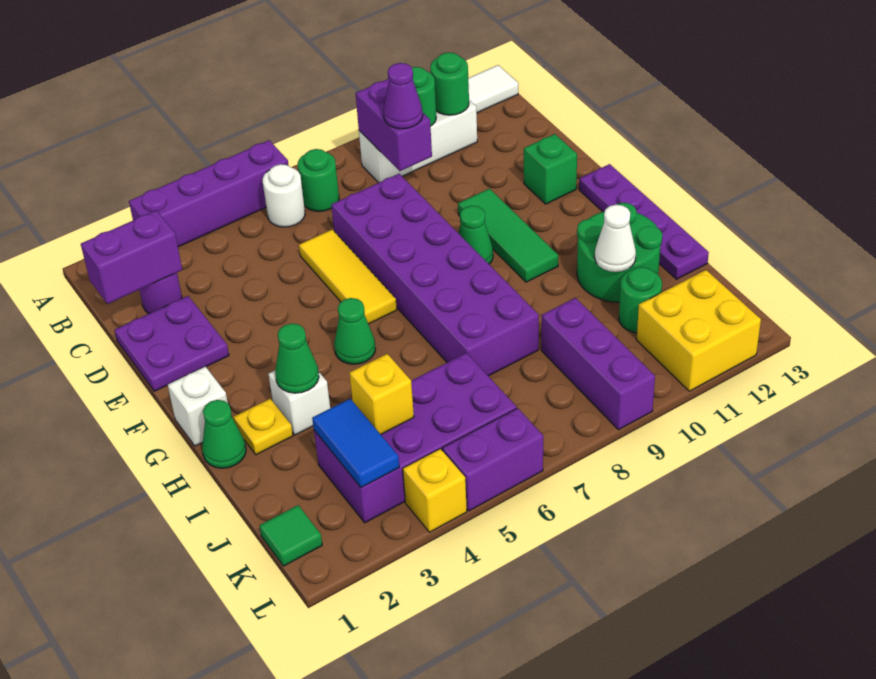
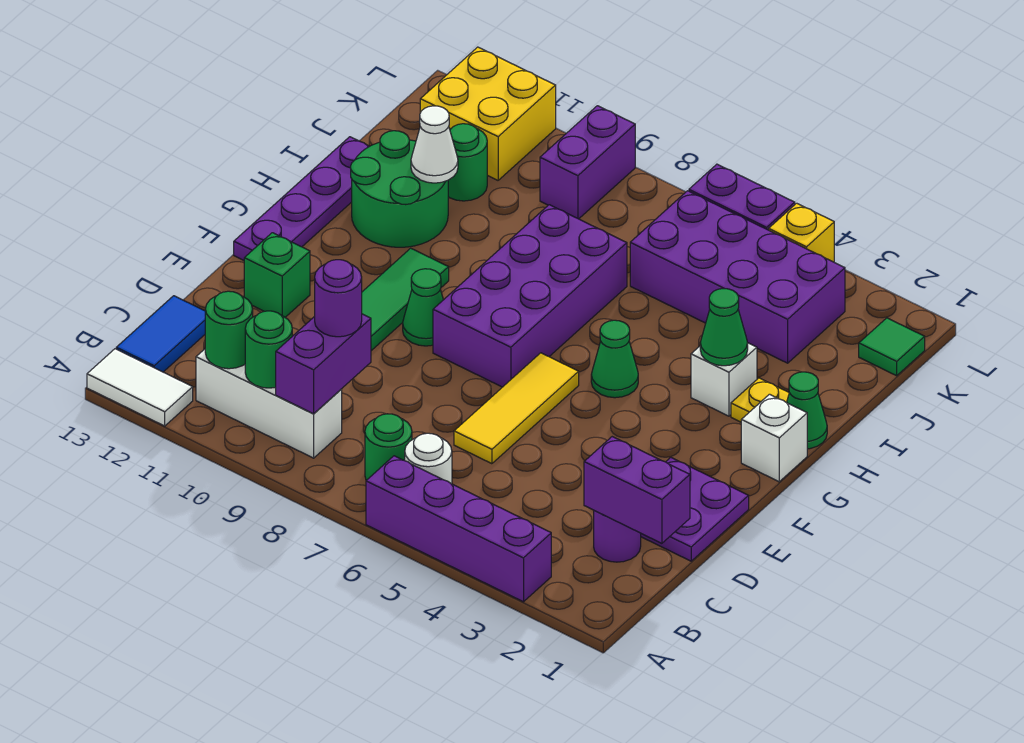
purple cone C9 level 3 -> purple round brick C9 level 3
purple brick D7:I8 level 1 -> purple brick F7:I8 level 1
blue tile J3:K3 level 2 -> blue tile B13:C13 level 1
yellow brick J4 level 2 -> none
purple brick J9:L9 level 1 -> purple brick K9:L9 level 1

